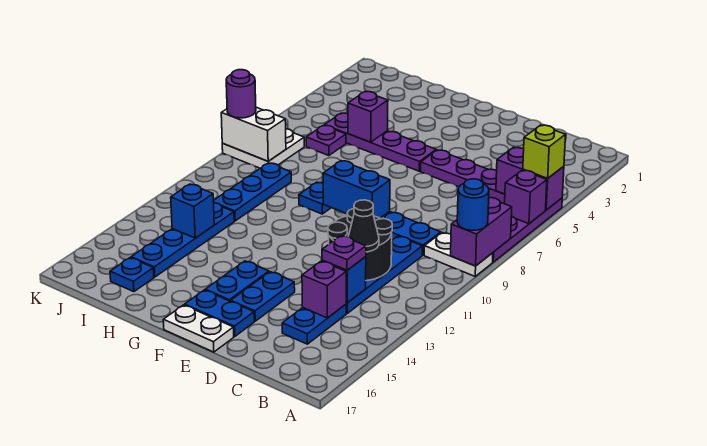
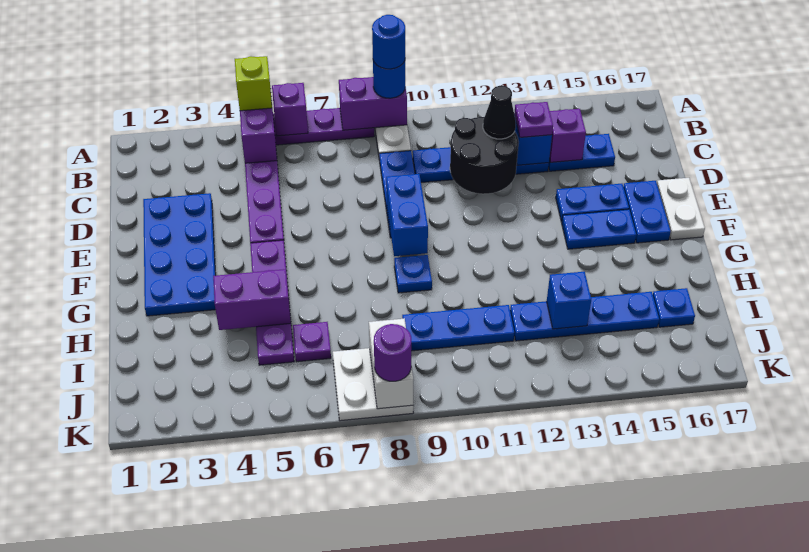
none -> blue round brick A9 level 4
none -> blue plate D2:G3 level 1
purple brick H5 level 2 -> purple brick H4:H5 level 2

